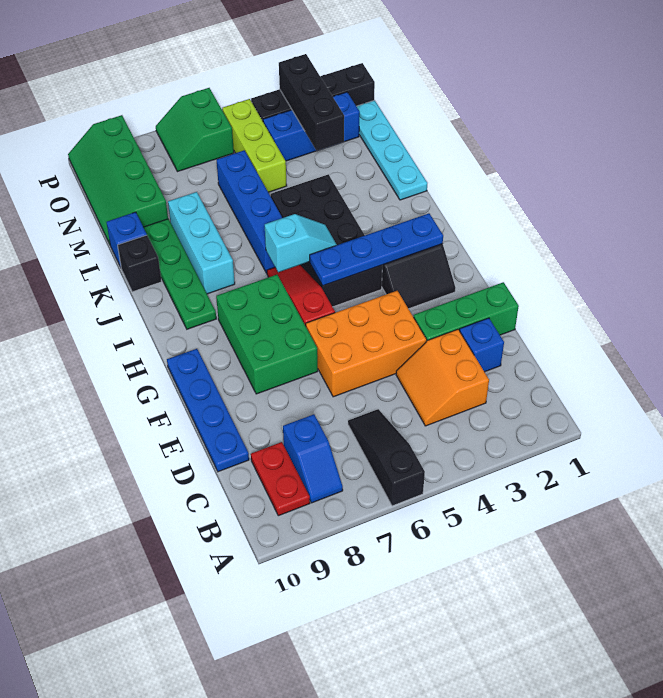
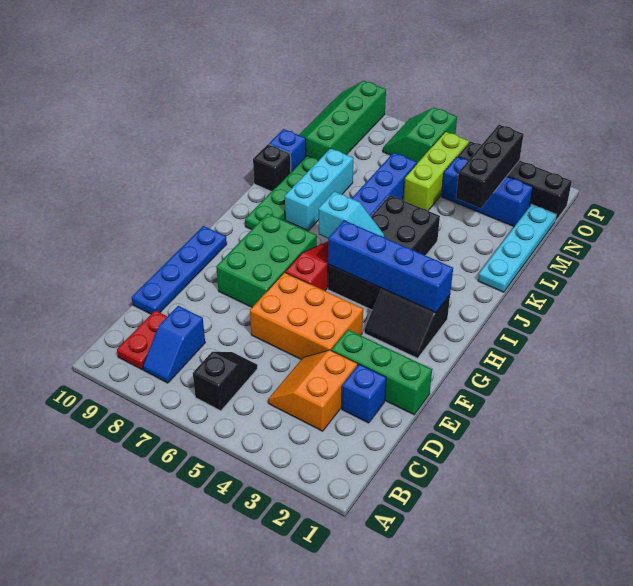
black slope A6:C6 level 1 top A -> black slope B6:C6 level 1 top B
blue plate H2:H5 level 2 -> blue brick H2:H5 level 2

